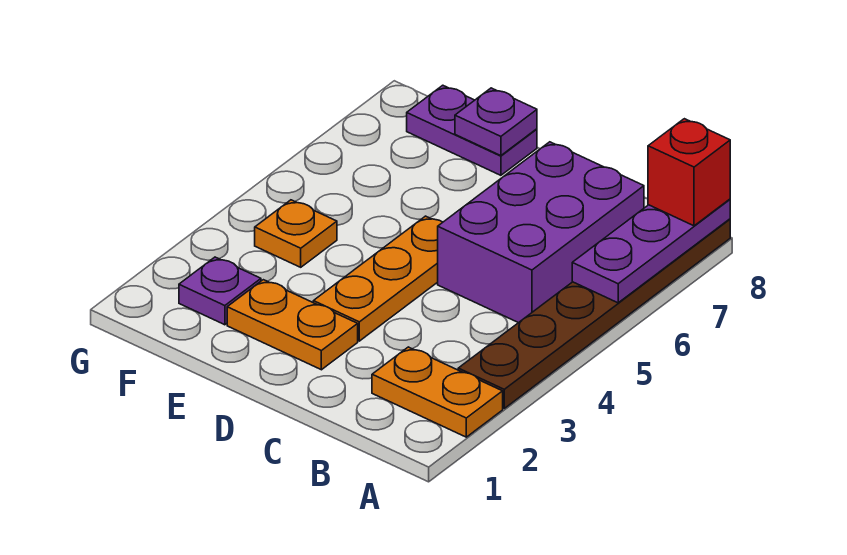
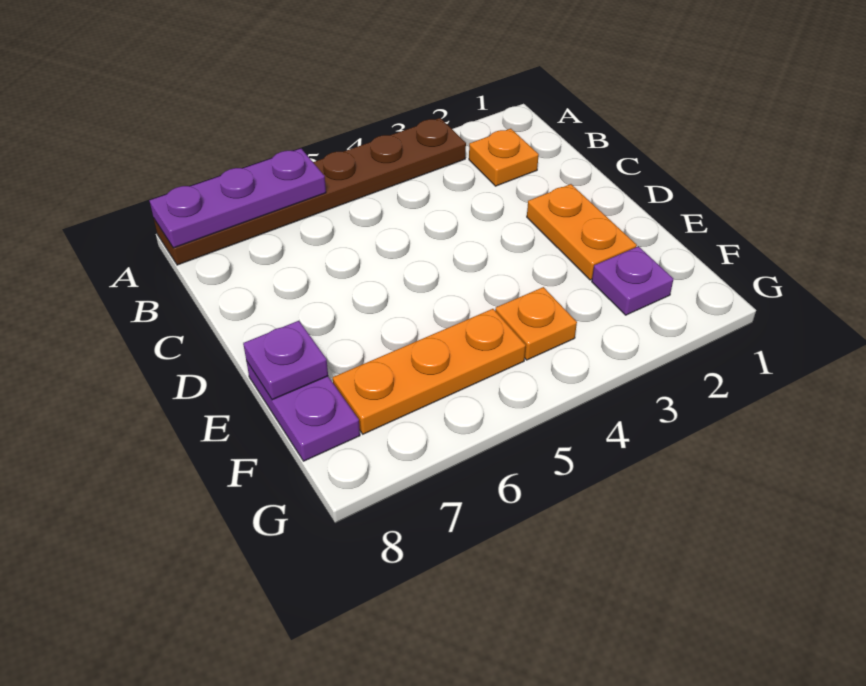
orange plate A2:B2 level 1 -> orange plate B2 level 1
red brick A8 level 3 -> none
purple brick B5:C7 level 1 -> none
orange plate D3:D5 level 1 -> orange plate F5:F7 level 1

